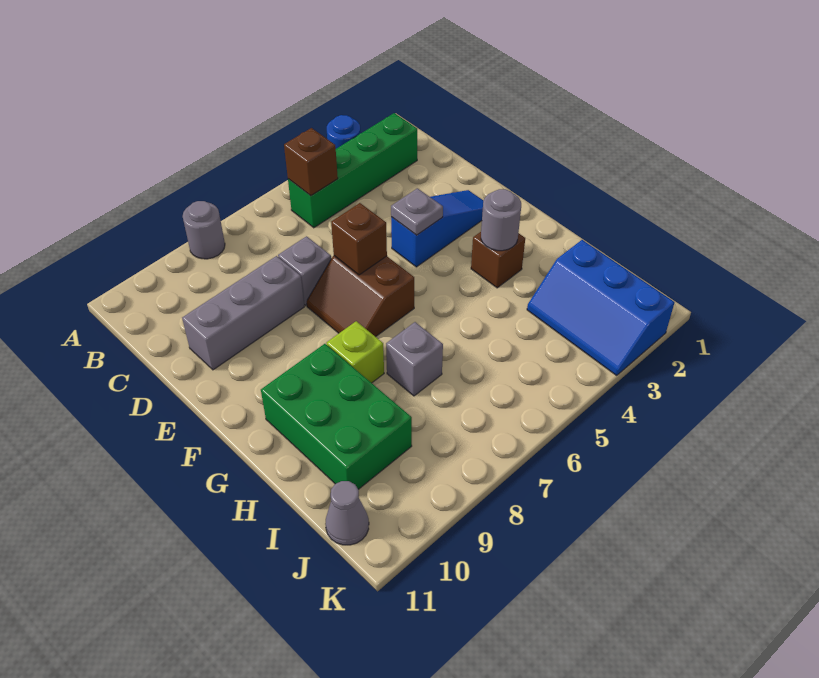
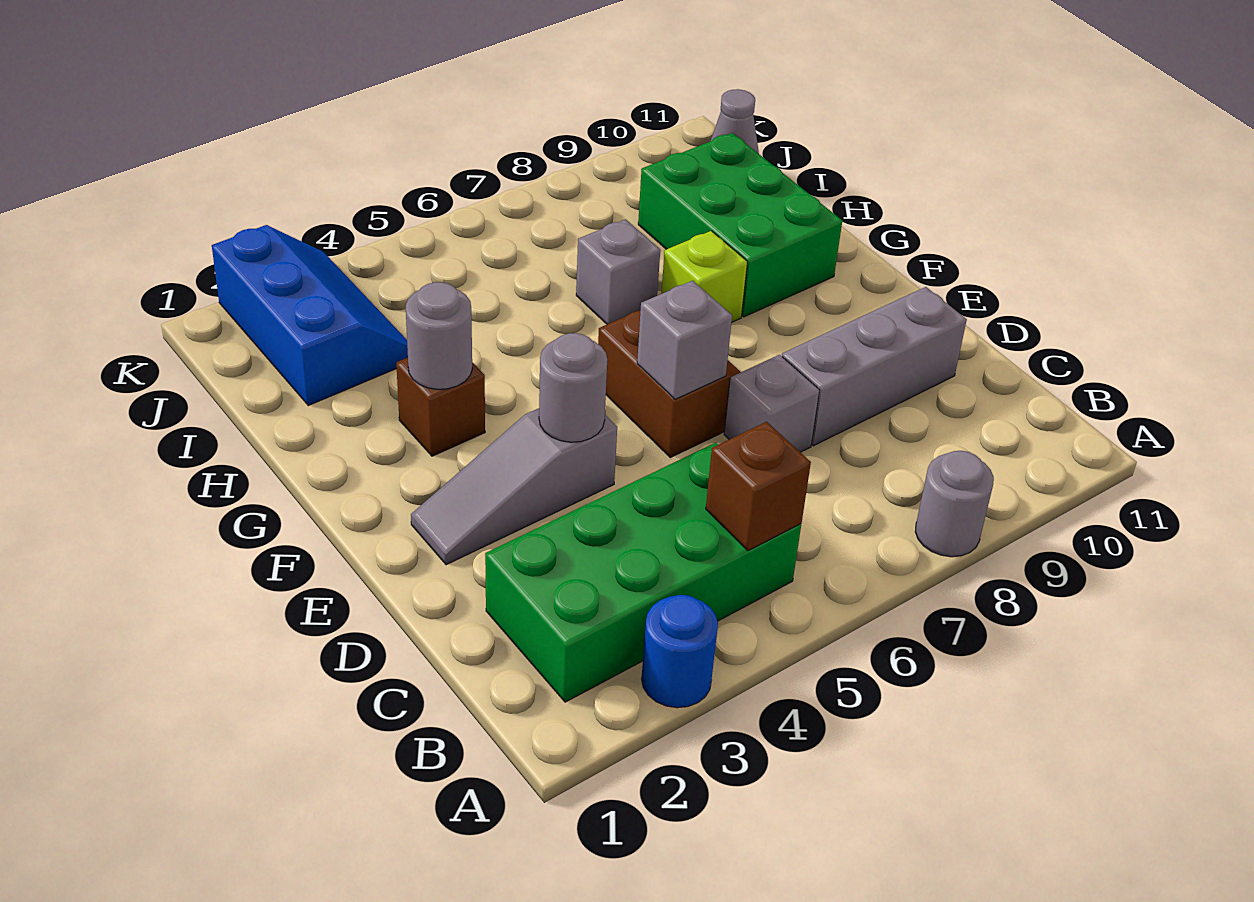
green brick B2:B5 level 1 -> green brick B2:C5 level 1
blue slope E2:E4 level 1 top 4 -> grey slope E2:E4 level 1 top 4
grey plate E4 level 2 -> grey round brick E4 level 2
brown brick E6 level 2 -> grey brick E6 level 2

